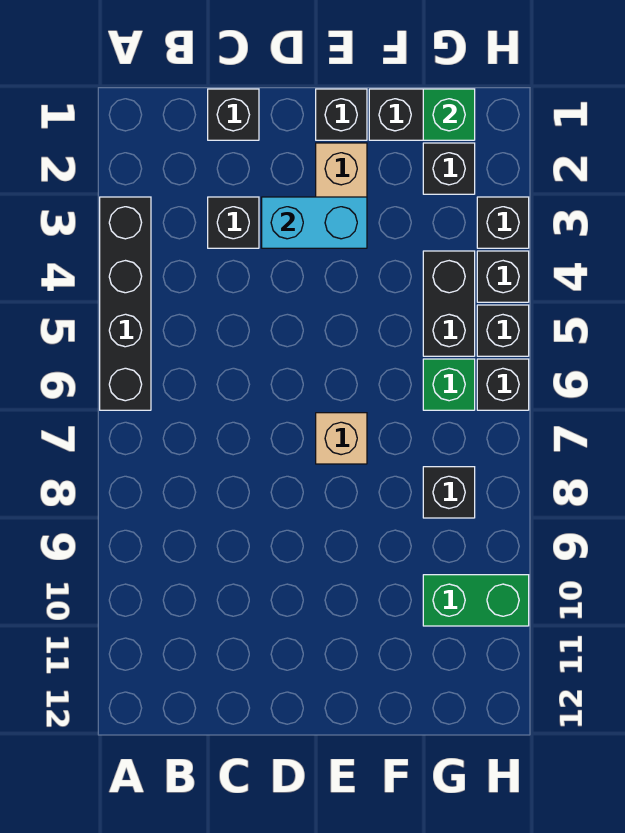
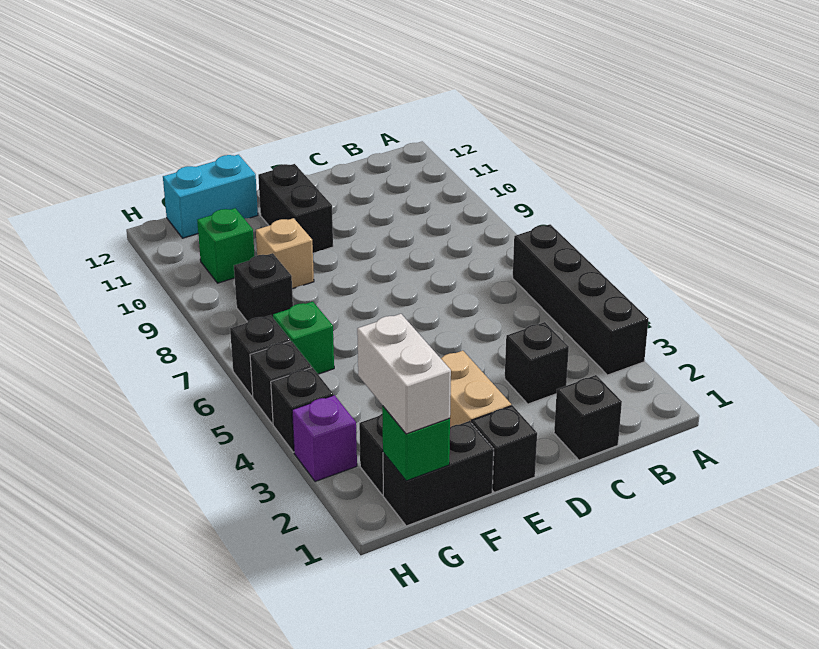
cyan brick D3:E3 level 2 -> cyan brick F12:G12 level 1
tan brick E7 level 1 -> tan brick F9 level 1
none -> white brick G1:G2 level 3
black brick G4:G5 level 1 -> black brick E10:E11 level 1
green brick G10:H10 level 1 -> green brick G10 level 1
black brick H3 level 1 -> purple brick H3 level 1

